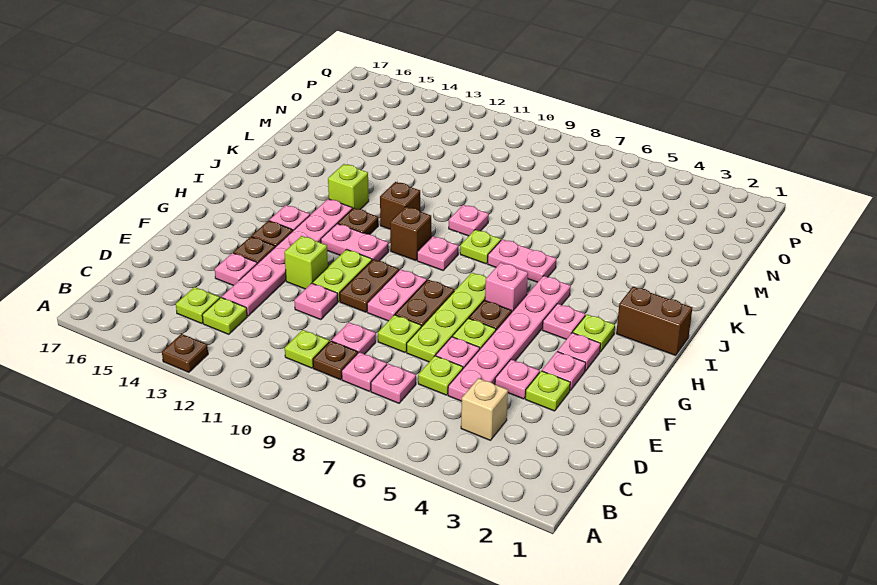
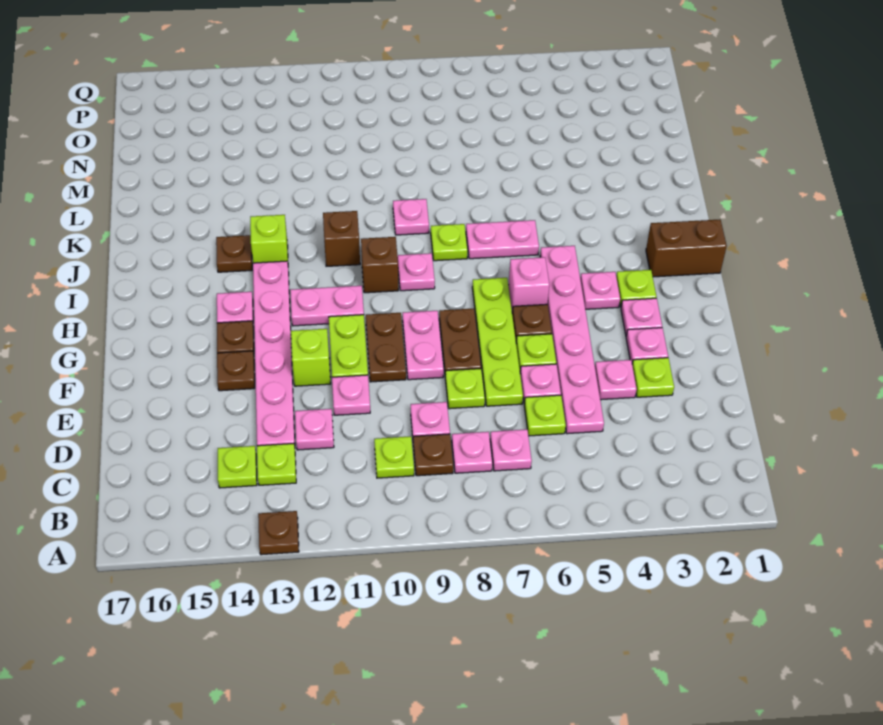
tan brick C4 level 1 -> none
pink plate E14 level 1 -> pink plate D12 level 1
brown plate I12 level 1 -> brown plate J14 level 1

